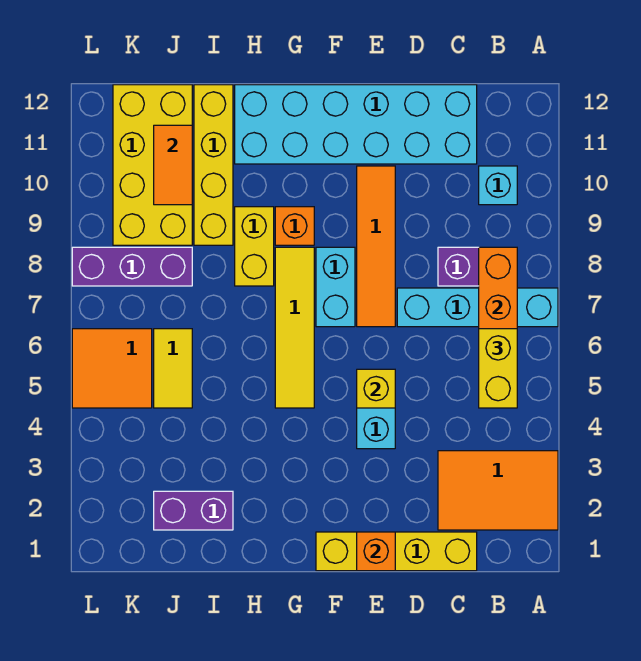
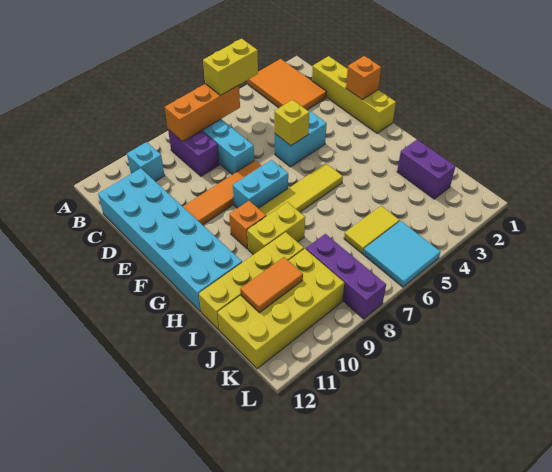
orange tile K5:L6 level 1 -> cyan tile K5:L6 level 1

